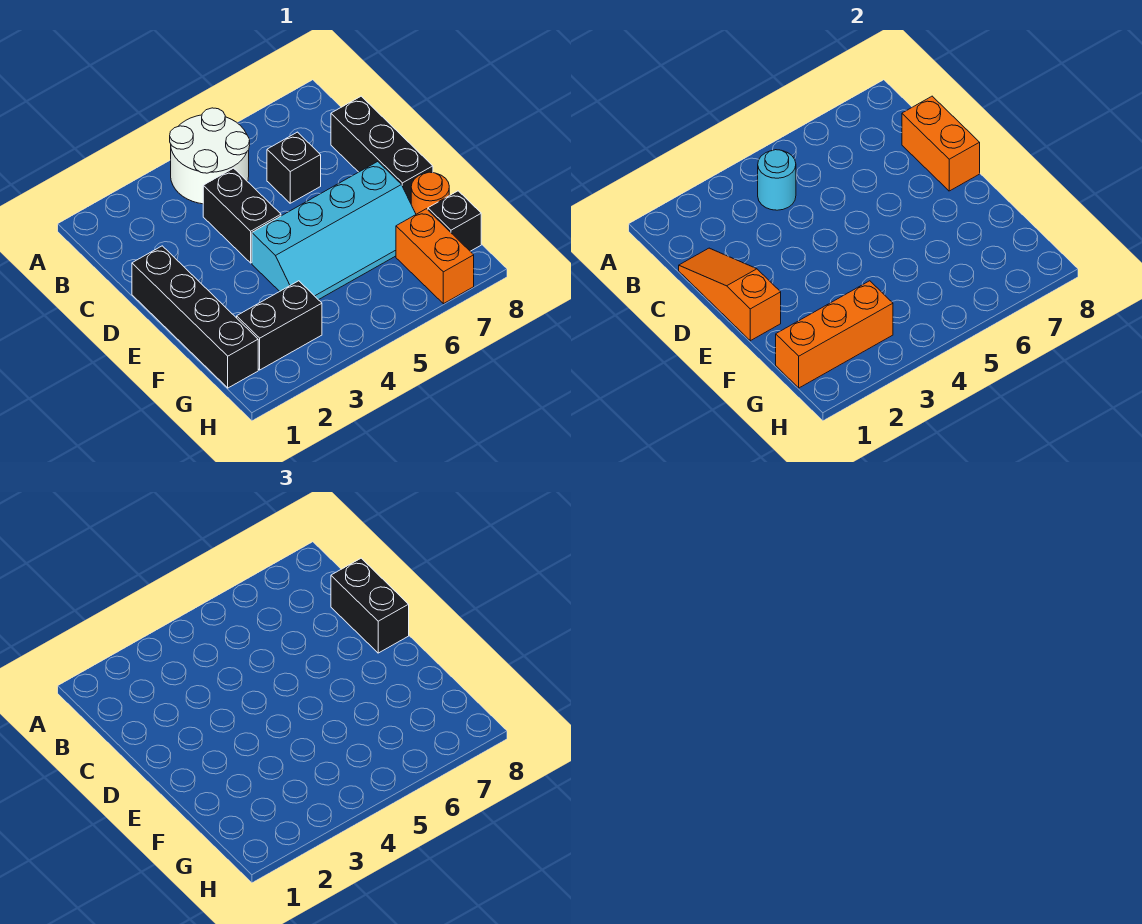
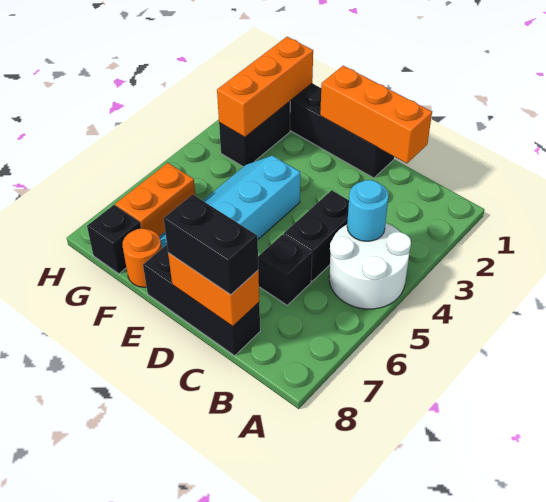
orange slope C1:E1 level 2 top E -> orange brick C1:E1 level 2
black brick C4:D4 level 1 -> black brick C4:C5 level 1
orange brick G7:H7 level 1 -> orange brick G6:G7 level 1

